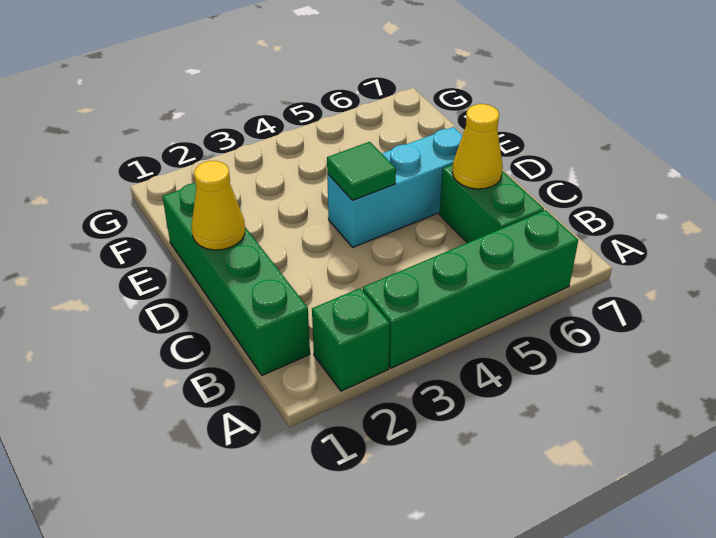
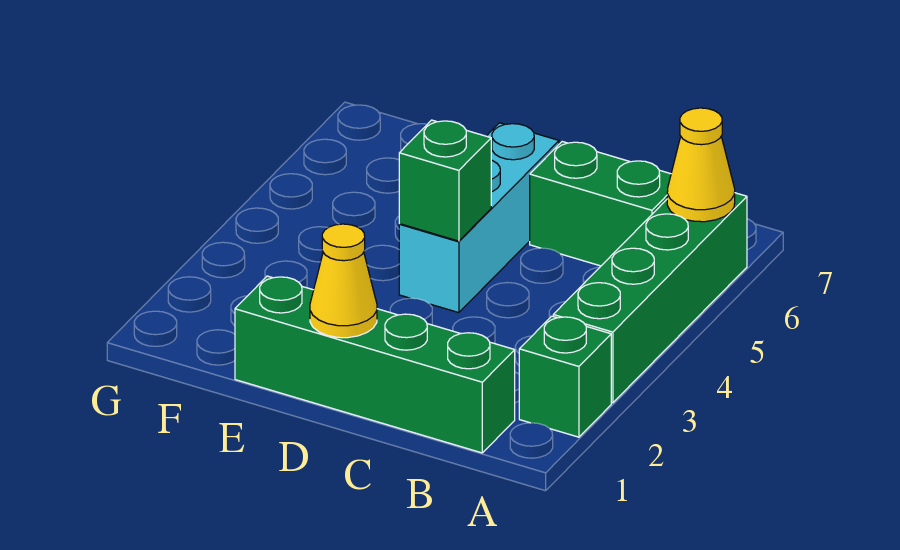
yellow cone C6 level 2 -> yellow cone A6 level 2
green tile D4 level 2 -> green brick D4 level 2

